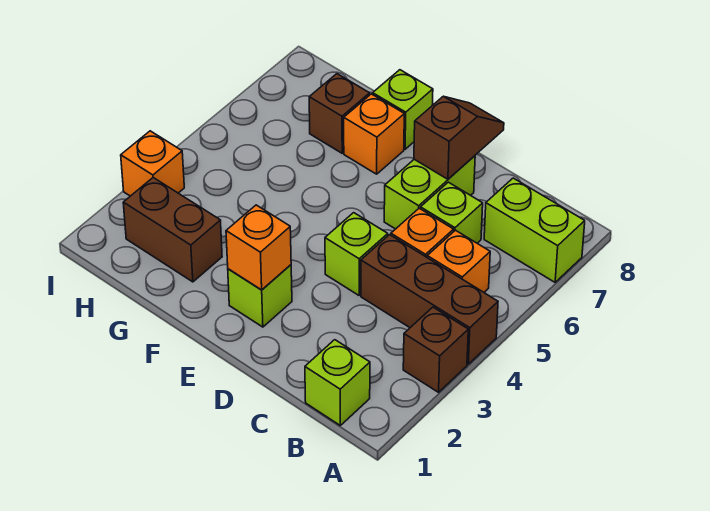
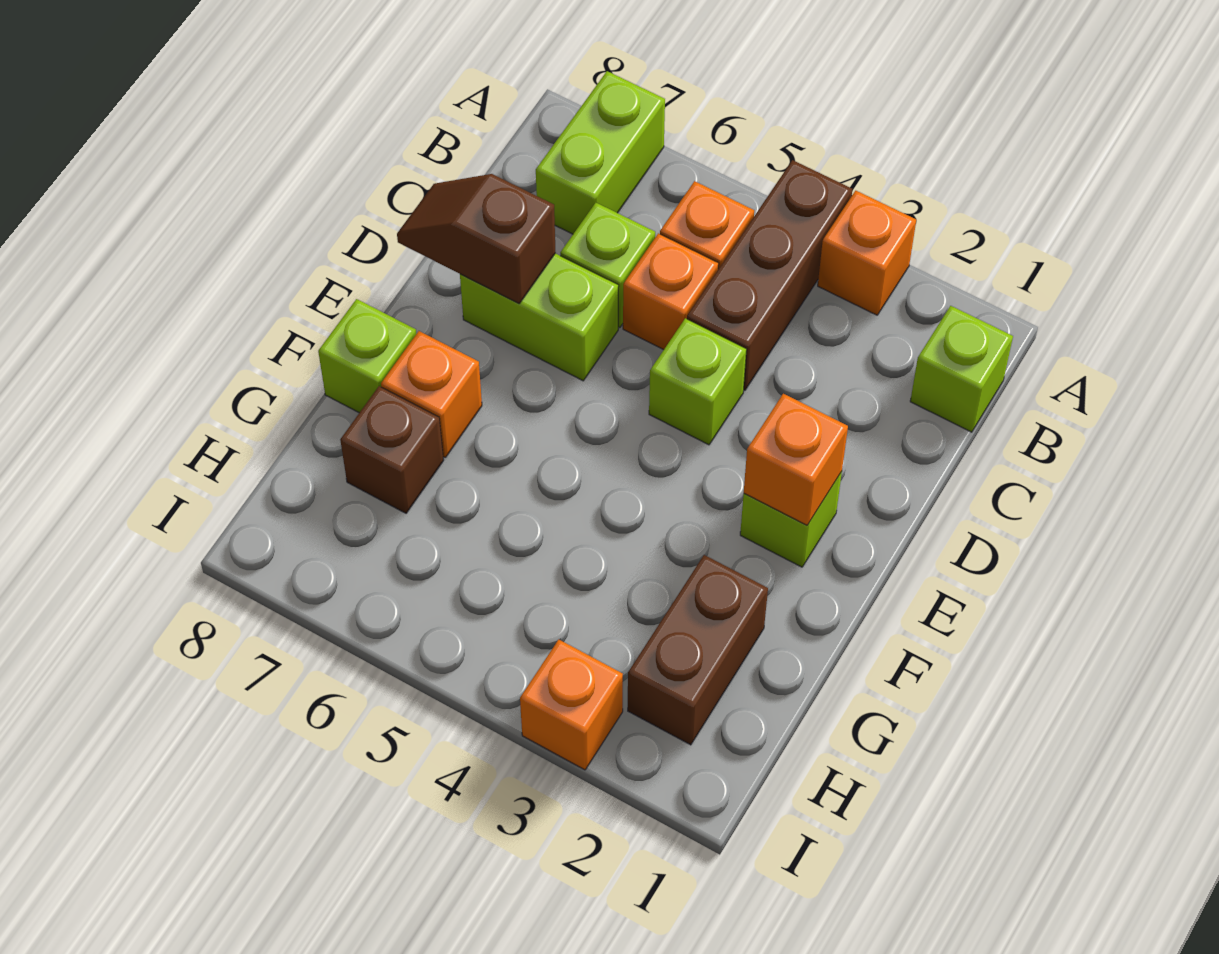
brown brick A3 level 1 -> orange brick A3 level 1

